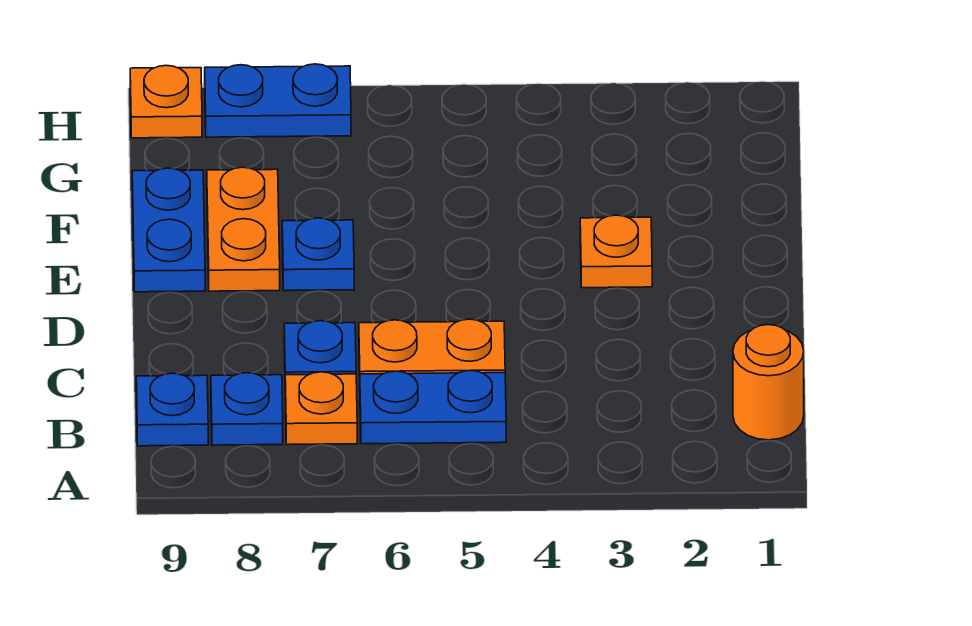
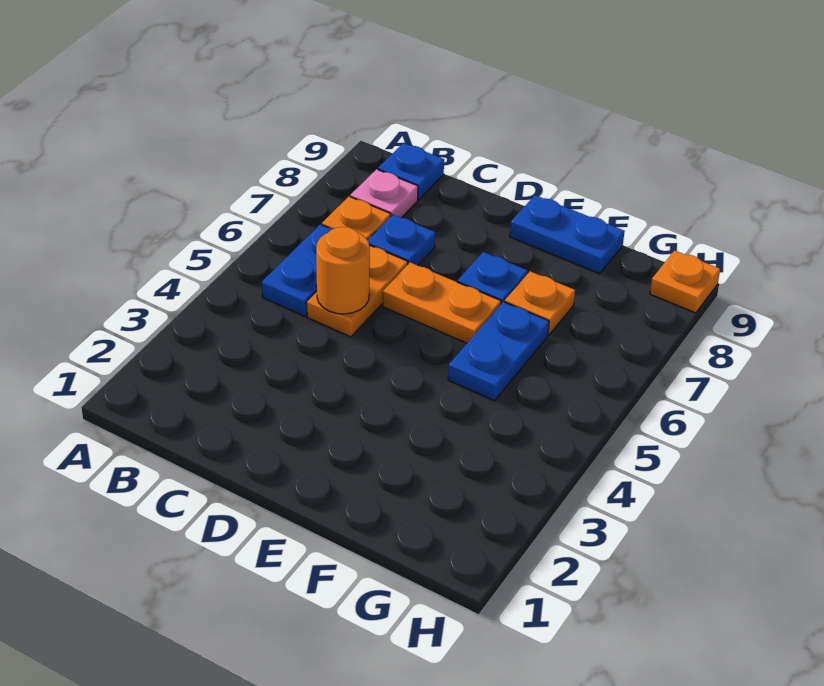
orange round brick B1 level 1 -> orange round brick C5 level 2
blue plate B8 level 1 -> pink plate B8 level 1
orange plate E3 level 1 -> orange plate F7 level 1
orange plate E8:F8 level 1 -> orange plate D6:E6 level 1
blue plate H7:H8 level 1 -> blue plate F5:F6 level 1

